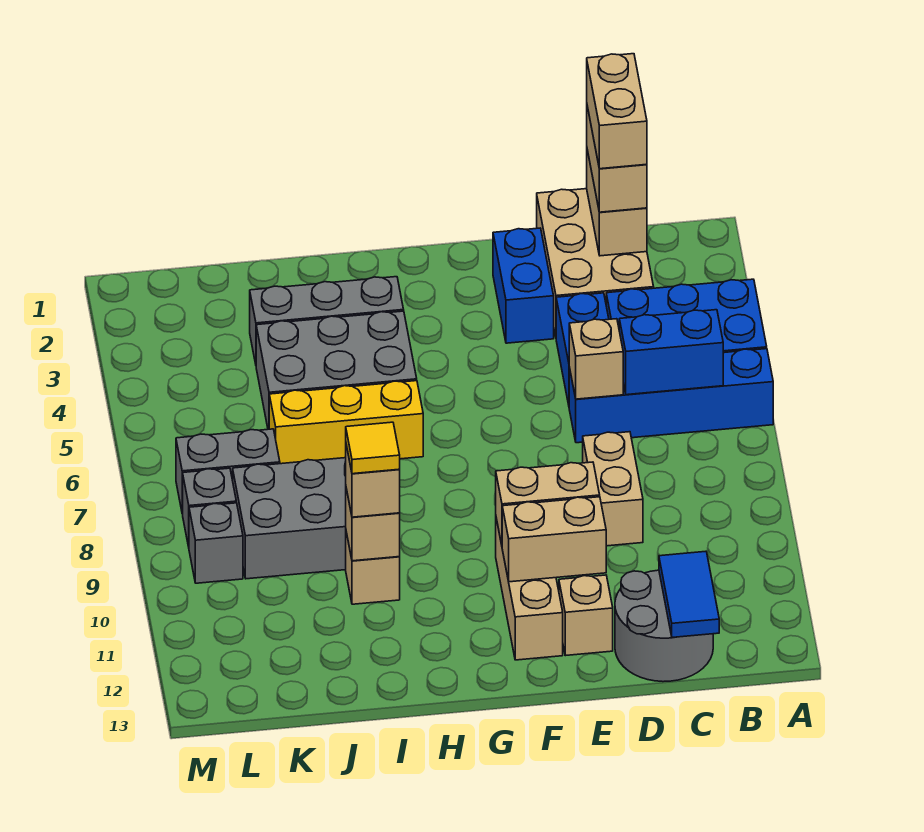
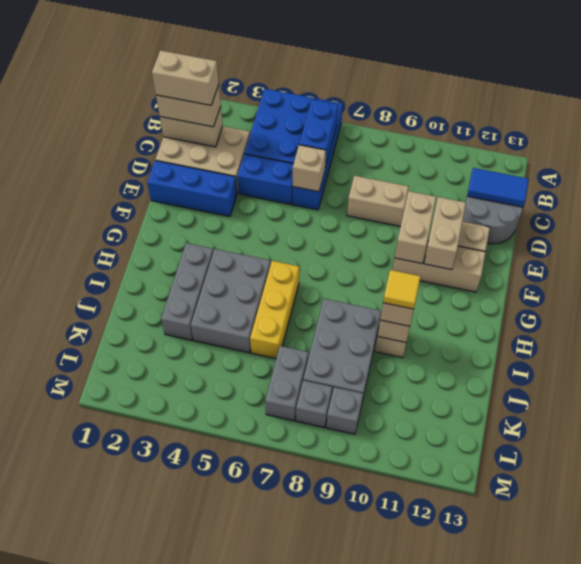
blue brick E2:E3 level 1 -> blue brick E1:E3 level 1

